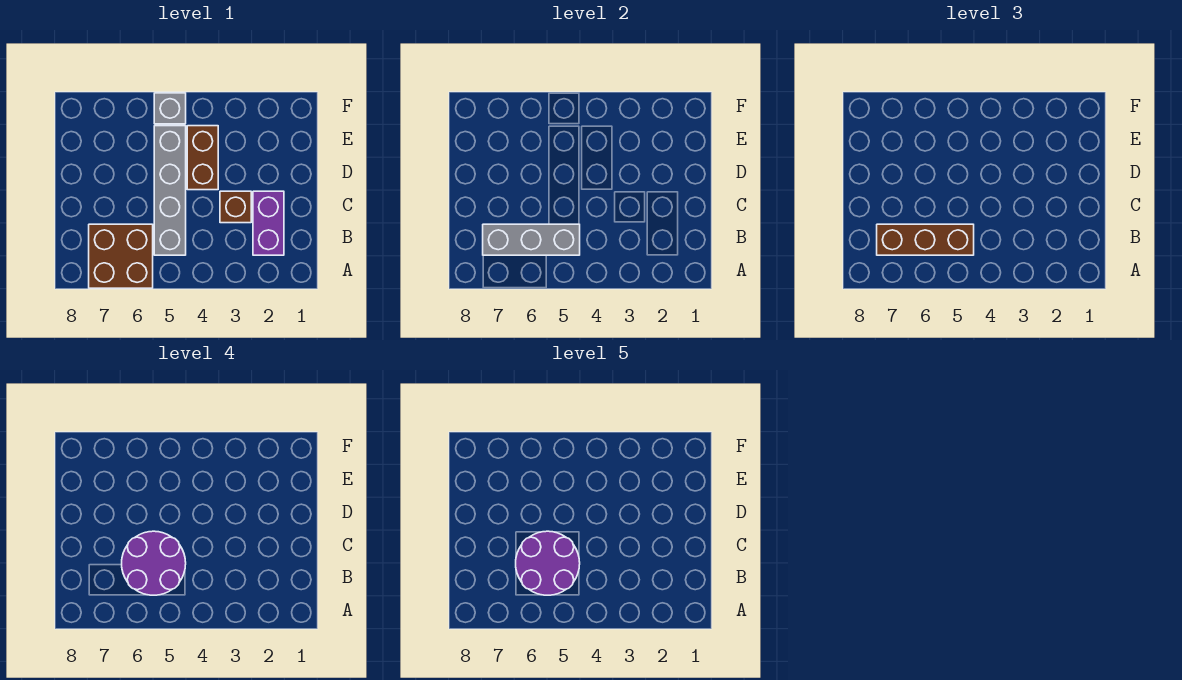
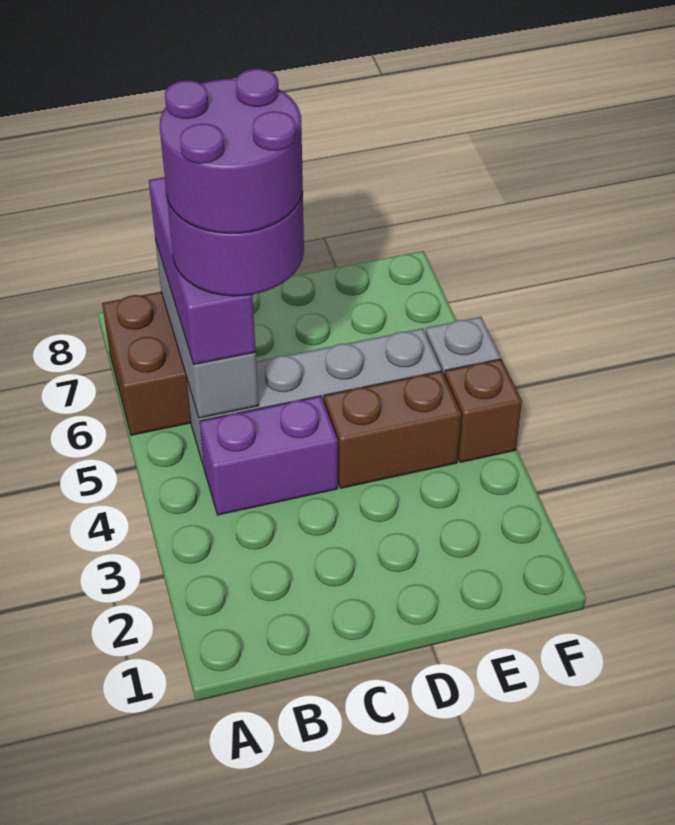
purple brick B2:C2 level 1 -> purple brick B4:C4 level 1
brown brick B5:B7 level 3 -> purple brick B5:B7 level 3
brown brick C3 level 1 -> brown brick F4 level 1

